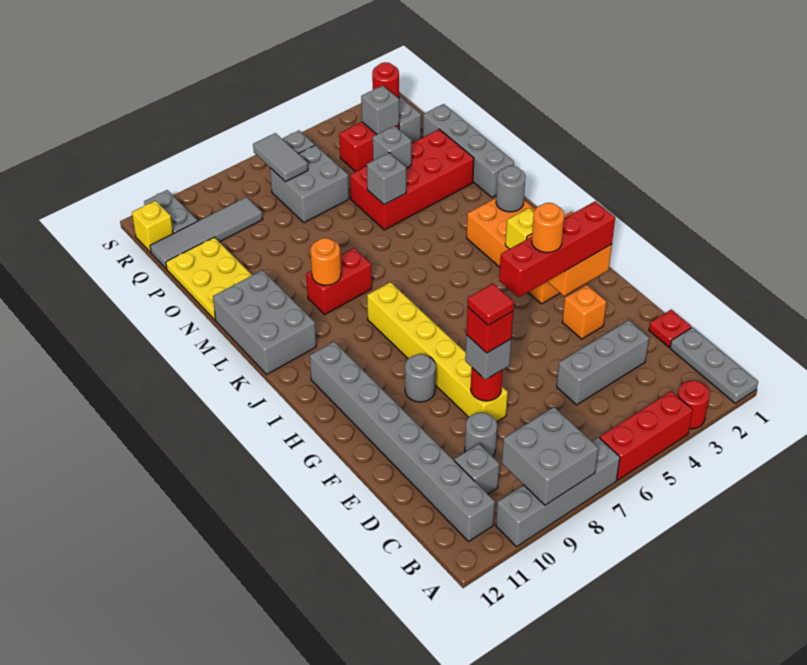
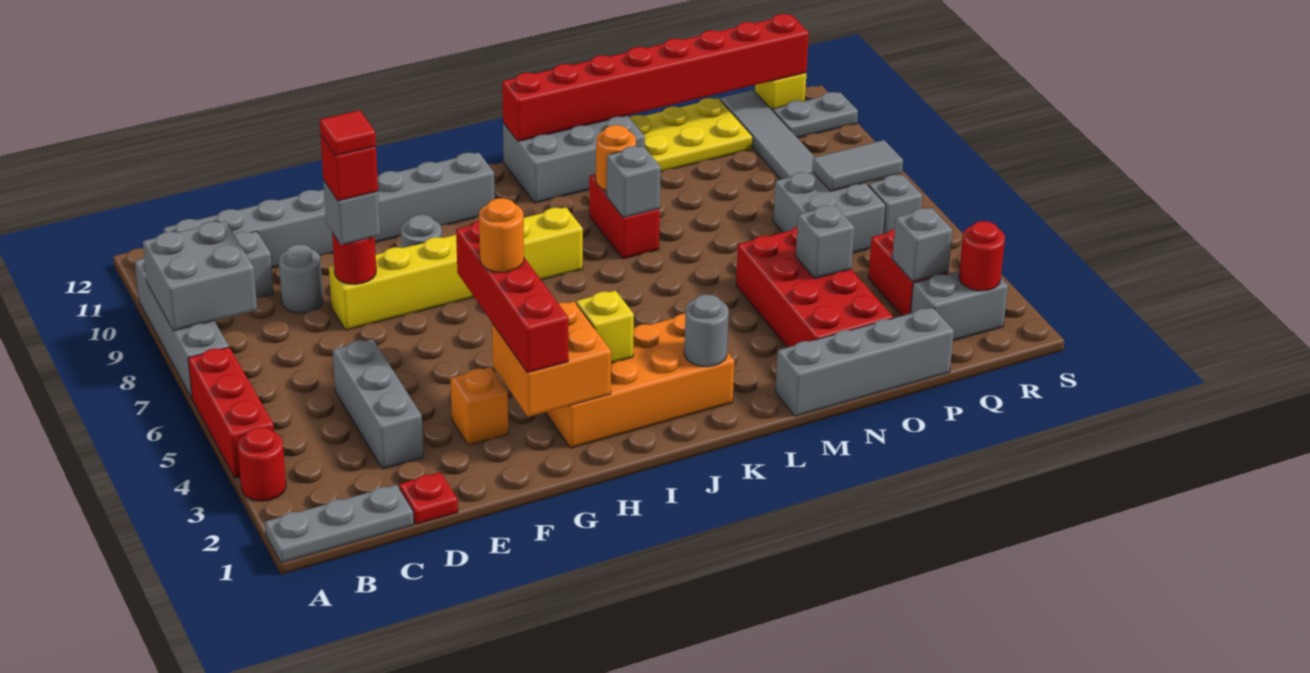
none -> red brick K12:R12 level 2
grey brick N5 level 2 -> grey brick L8 level 2

